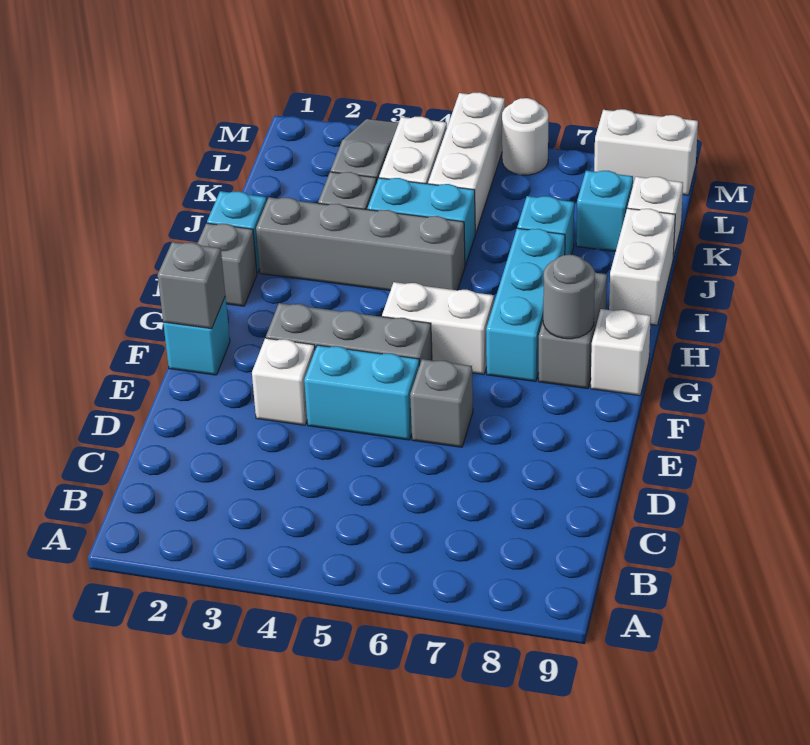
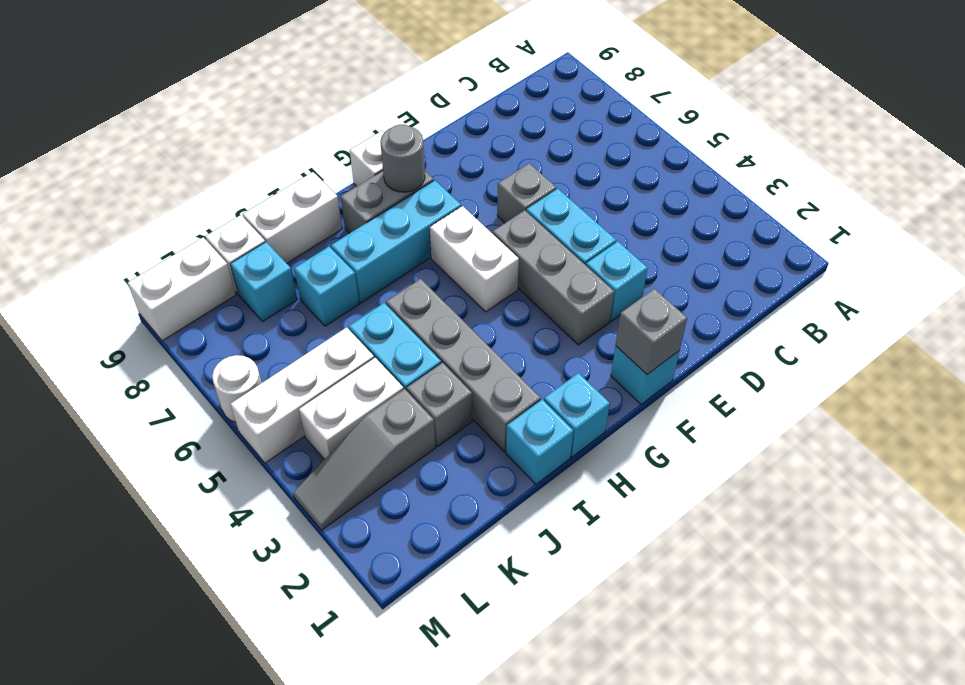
white brick E3 level 1 -> cyan brick E3 level 1
grey brick H1 level 1 -> cyan brick H1 level 1
white brick M8:M9 level 1 -> white brick L9:M9 level 1

